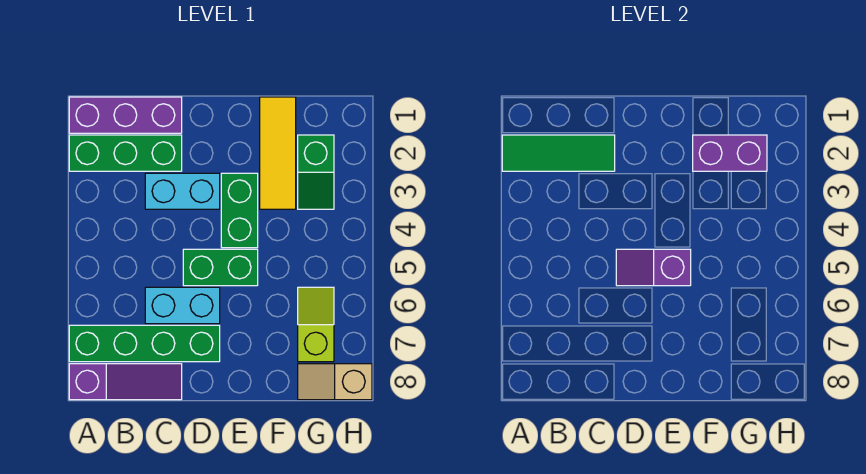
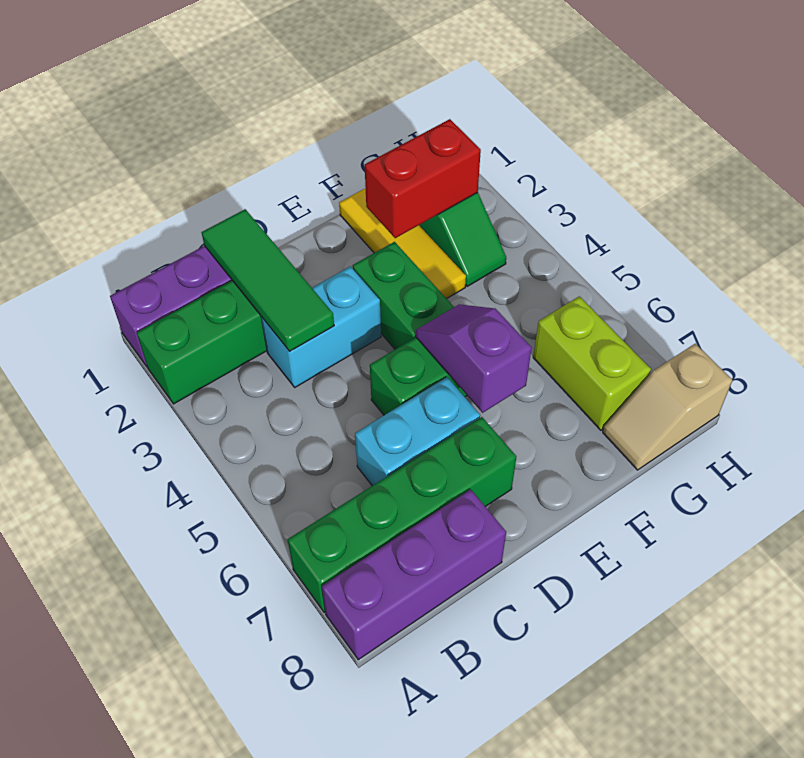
green tile A2:C2 level 2 -> green tile C1:C3 level 2
purple slope A8:C8 level 1 top A -> purple brick A8:C8 level 1
purple slope D5:E5 level 2 top E -> purple slope E5:E6 level 2 top 6
purple brick F2:G2 level 2 -> red brick F2:G2 level 2
lime slope G6:G7 level 1 top 7 -> lime brick G6:G7 level 1

